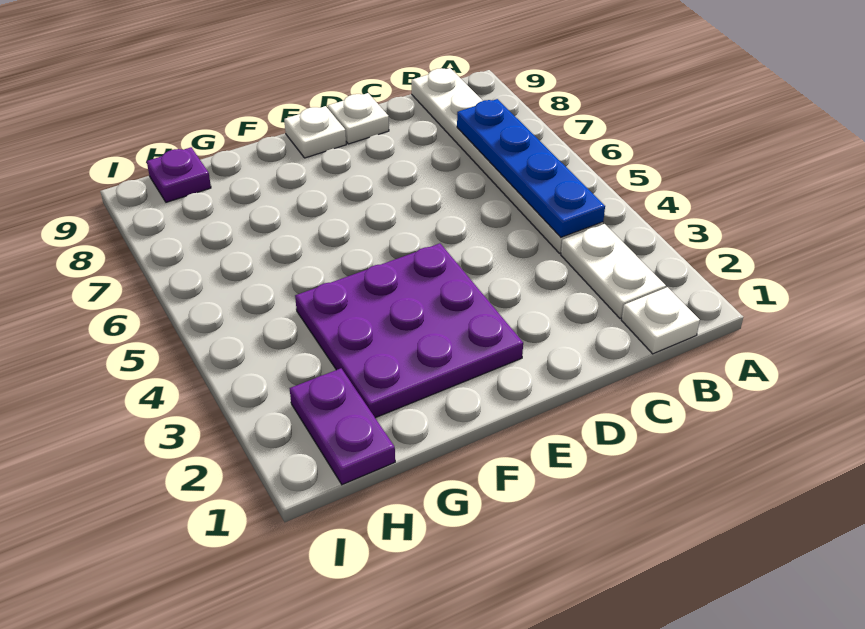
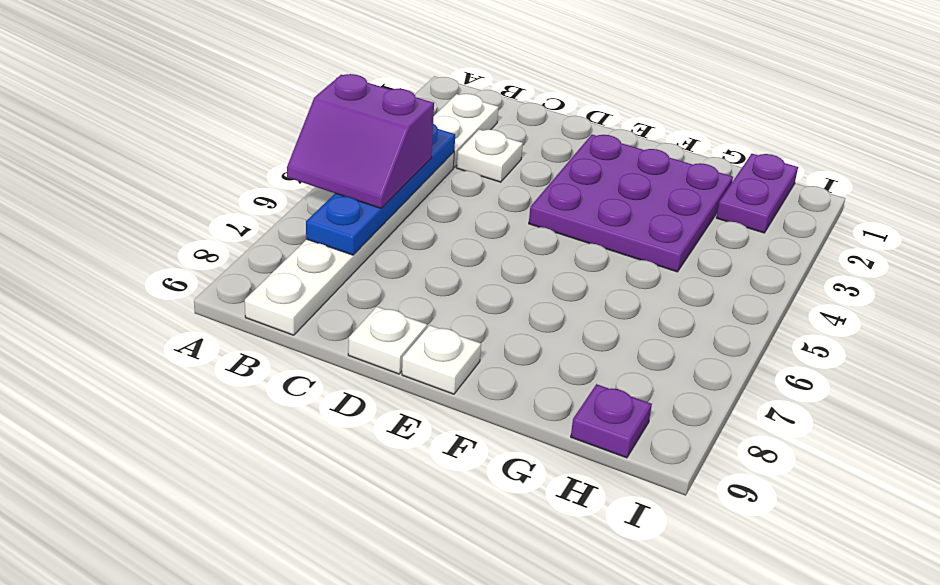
none -> purple slope A5:B6 level 3 top 5
white plate B1 level 1 -> white plate C3 level 1

